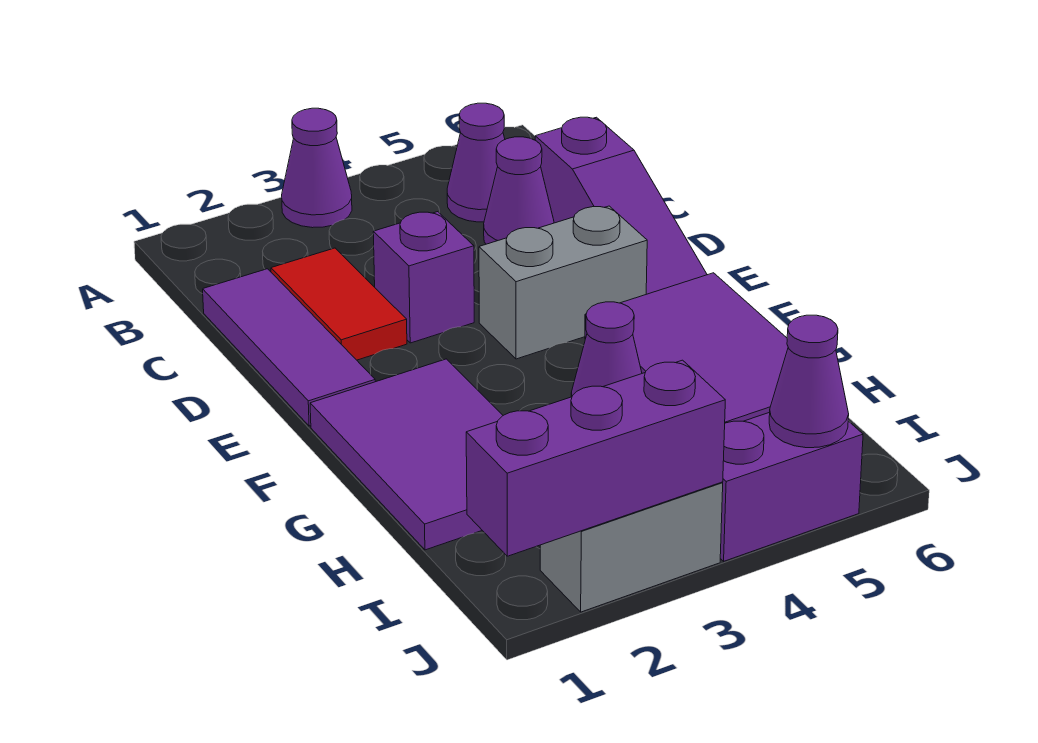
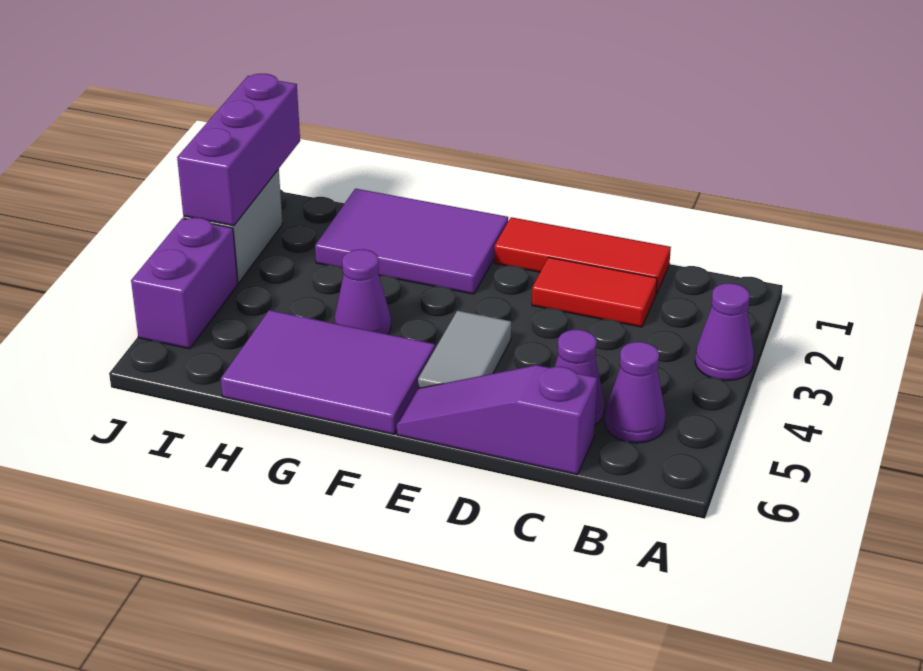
purple tile C1:E1 level 1 -> red tile C1:E1 level 1
purple brick D3 level 1 -> none
grey brick E4:E5 level 1 -> grey tile E4:E5 level 1
purple cone J5 level 2 -> none

